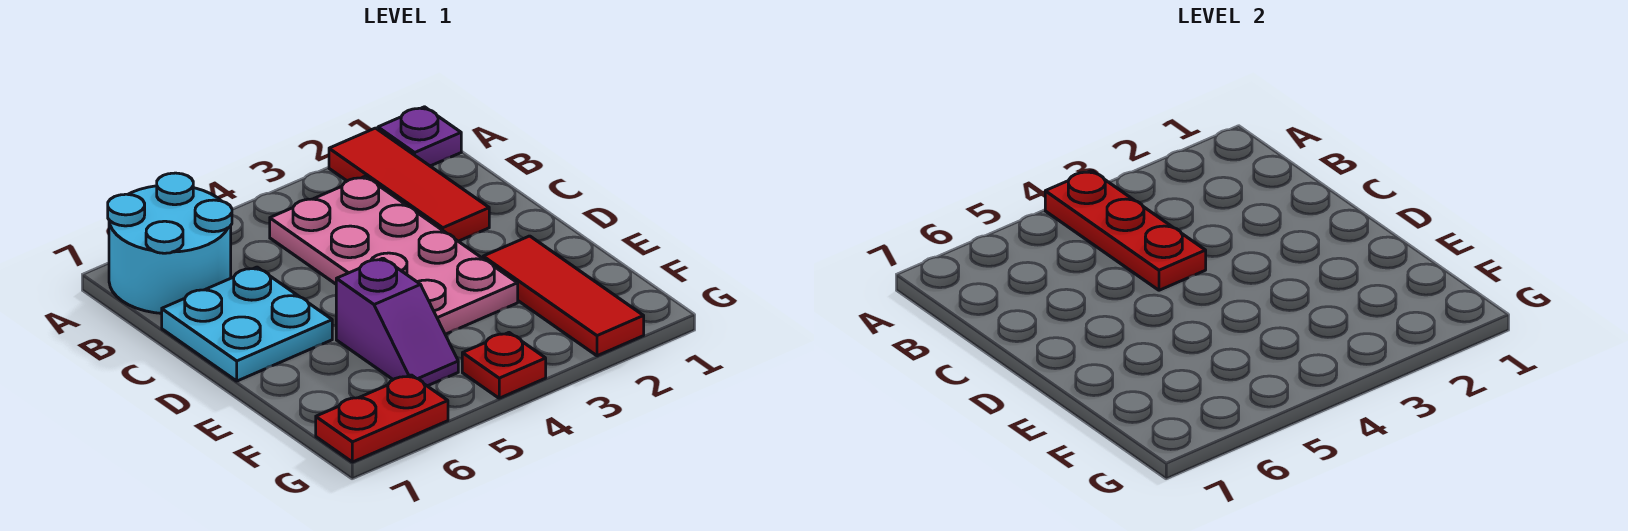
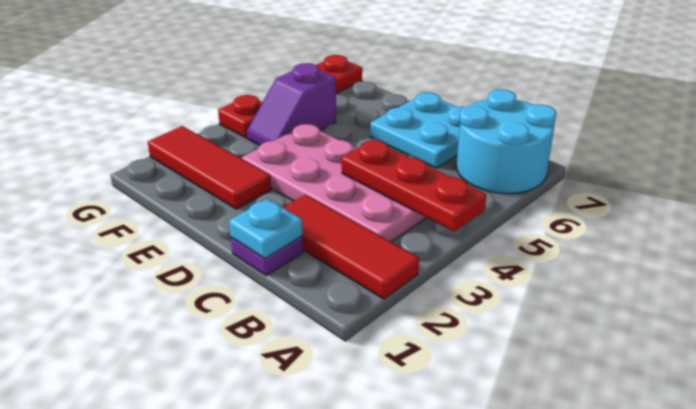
purple plate A1 level 1 -> purple plate C1 level 1
none -> cyan plate C1 level 2
purple slope E5:F5 level 1 top E -> purple slope F4:F5 level 1 top 5

